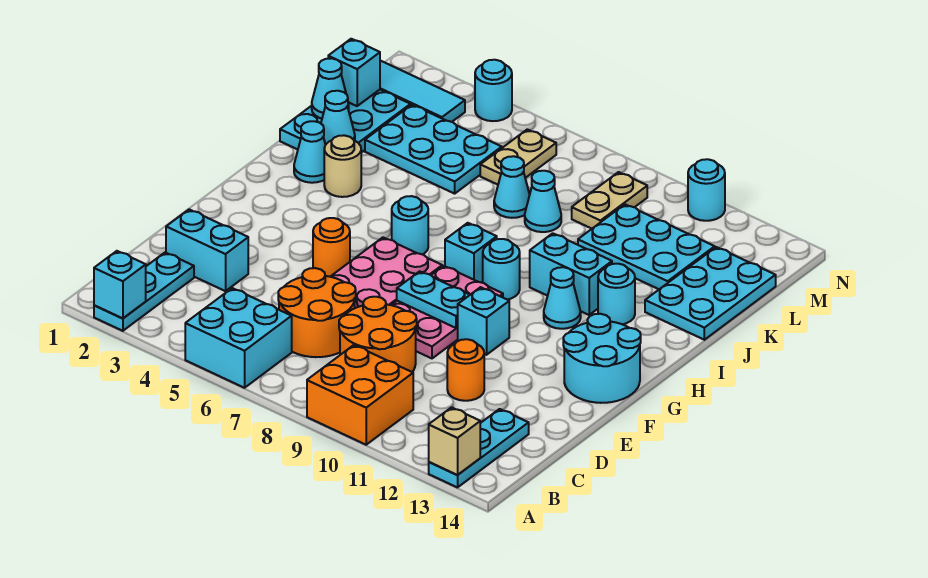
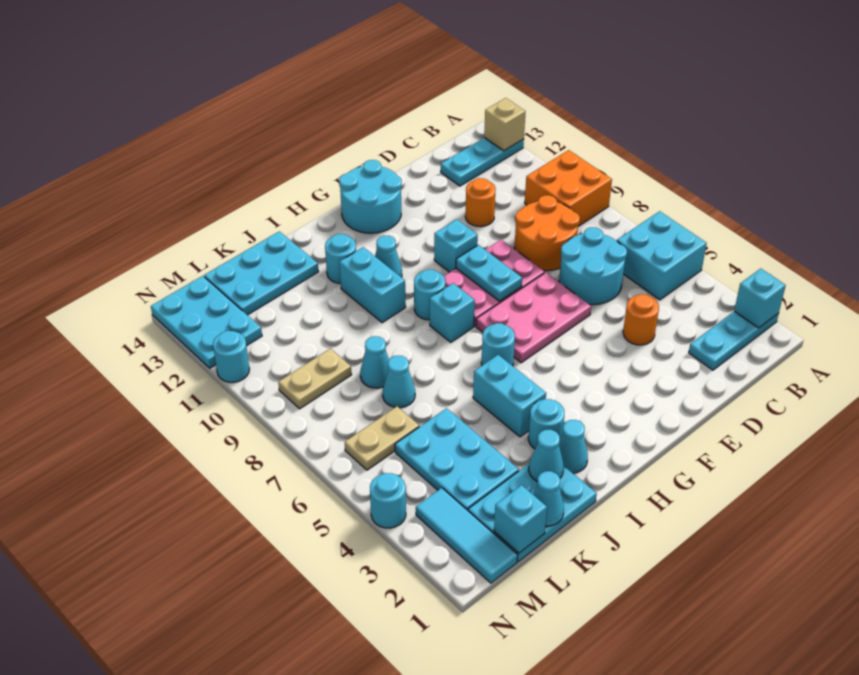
orange round brick C6:D7 level 1 -> cyan round brick C6:D7 level 1
cyan brick D2:D3 level 1 -> cyan brick I4:I5 level 1
orange round brick F5 level 1 -> orange round brick D4 level 1
tan round brick I3 level 1 -> cyan round brick I3 level 1
cyan plate K10:L12 level 1 -> cyan plate M12:N14 level 1

